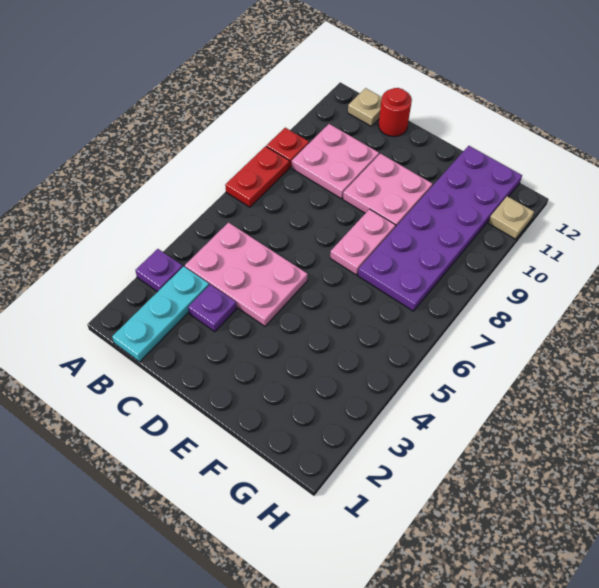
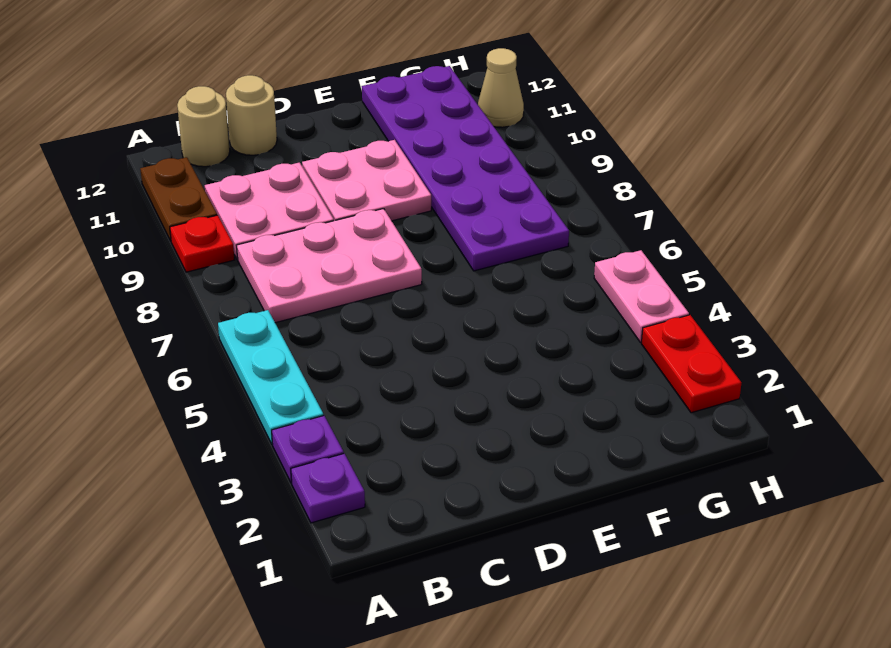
red plate A7:A8 level 1 -> red plate H2:H3 level 1
none -> brown plate A10:A11 level 1
cyan plate B1:B3 level 1 -> cyan plate A4:A6 level 1
pink plate B4:D5 level 1 -> pink plate B7:D8 level 1
tan plate B12 level 1 -> tan round brick B12 level 1
purple plate C3 level 1 -> purple plate A2 level 1
red round brick C12 level 1 -> tan round brick C12 level 1
pink plate E7:E8 level 1 -> pink plate H4:H5 level 1
tan plate H11 level 1 -> tan cone H11 level 1

